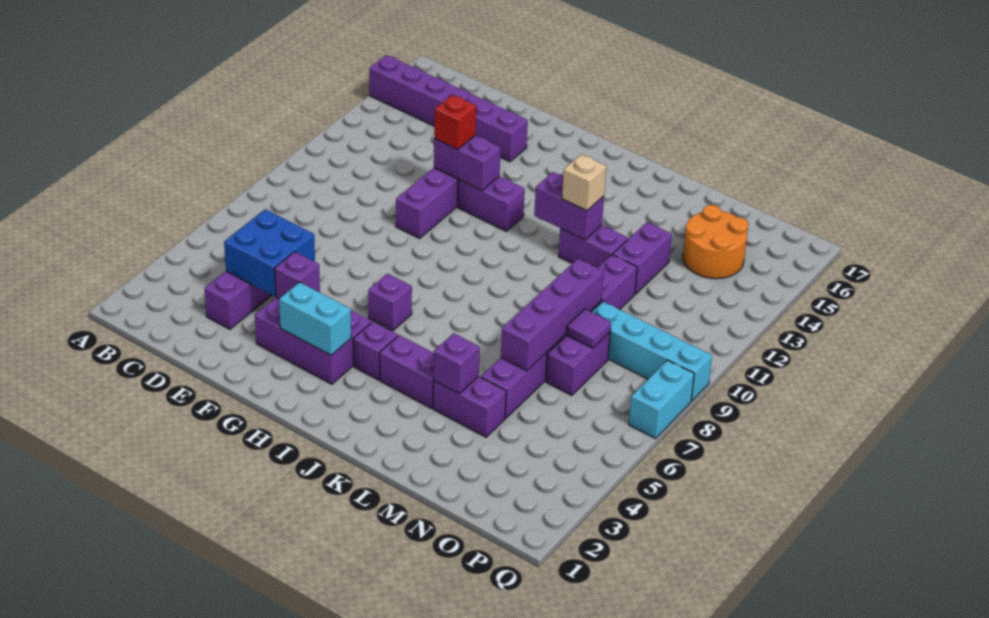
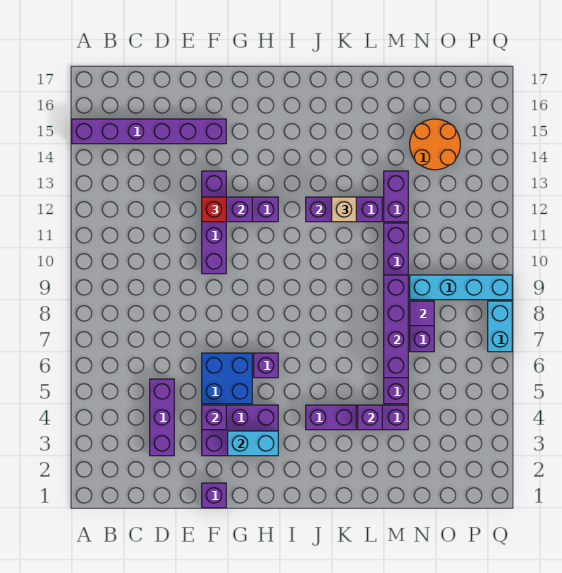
blue brick D4:E5 level 2 -> blue brick F5:G6 level 1
purple brick I4 level 1 -> purple brick F1 level 1

